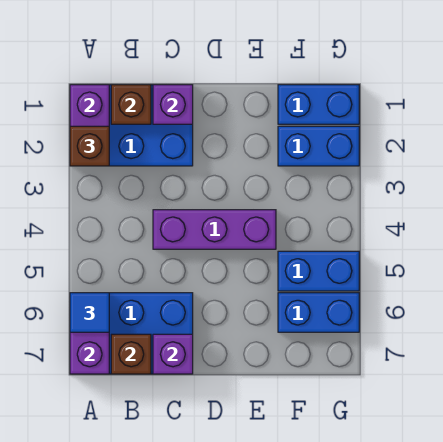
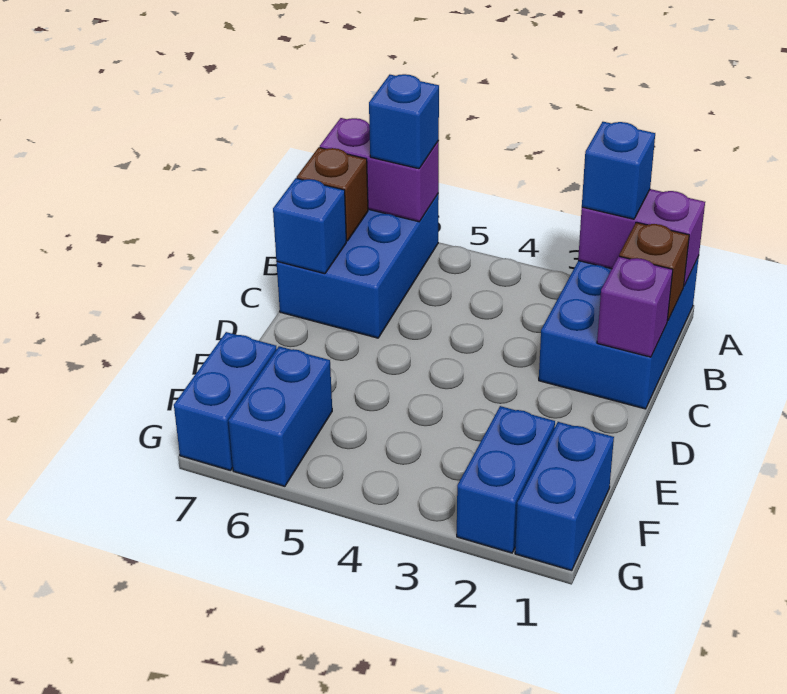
brown brick A2 level 3 -> blue brick A2 level 3
blue tile A6 level 3 -> blue brick A6 level 3
purple brick C4:E4 level 1 -> none
purple brick C7 level 2 -> blue brick C7 level 2
blue brick F5:G5 level 1 -> blue brick F7:G7 level 1

